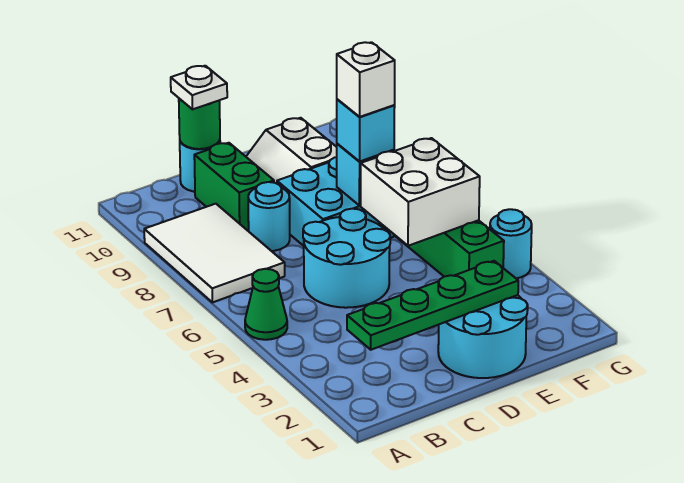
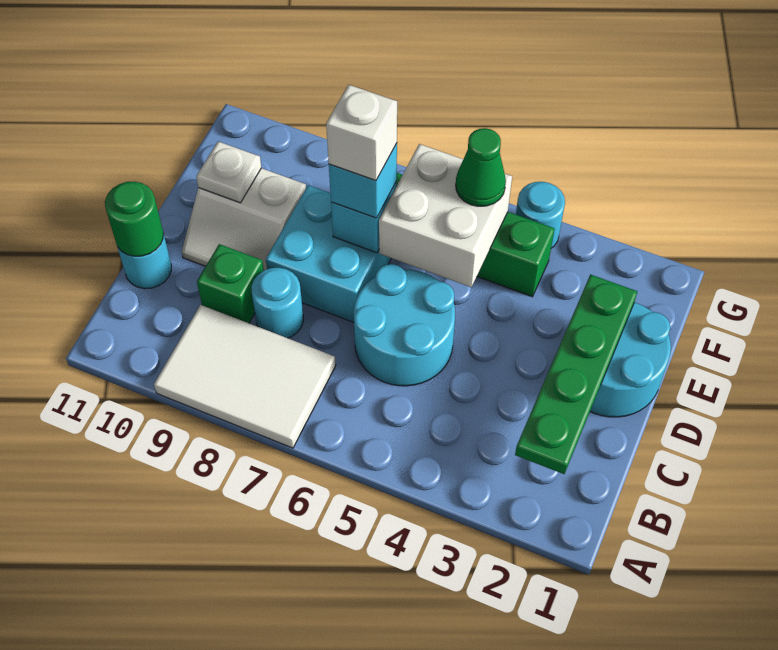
green cone A5 level 1 -> green cone F5 level 3
green brick C9:C10 level 1 -> green brick C9 level 1
white plate C11 level 3 -> white plate E10 level 2

